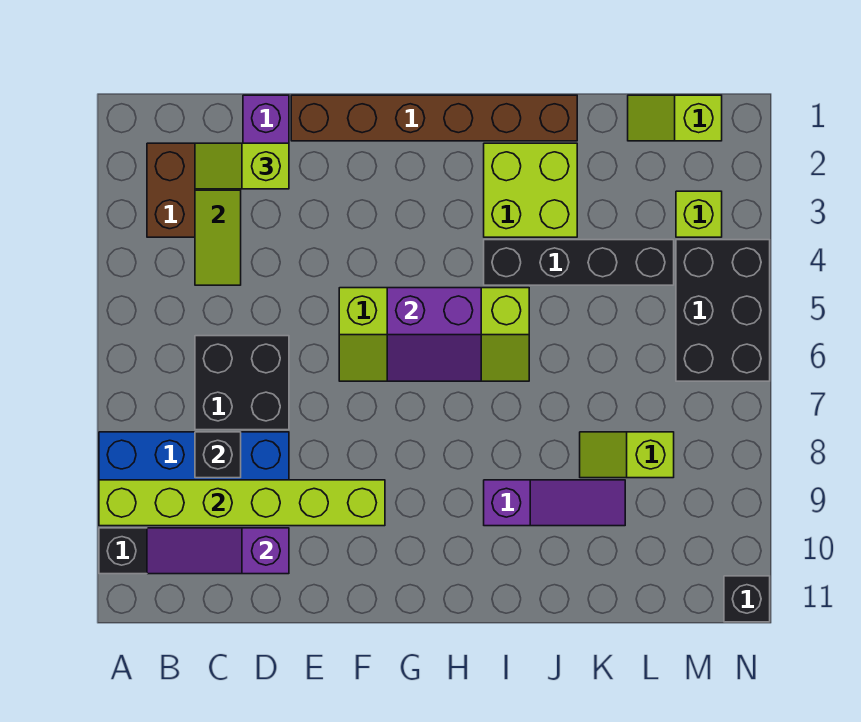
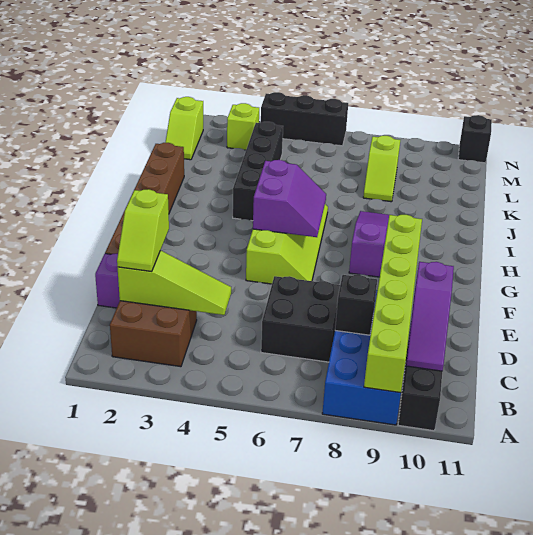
lime brick I2:J3 level 1 -> none
purple slope I9:K9 level 1 top I -> purple slope G8:I8 level 1 top G
black brick M4:N6 level 1 -> black brick N4:N6 level 1

